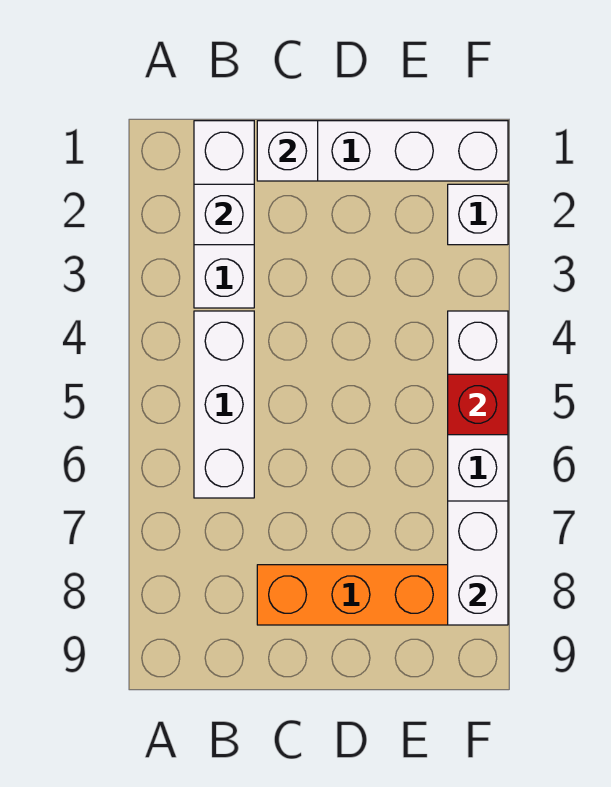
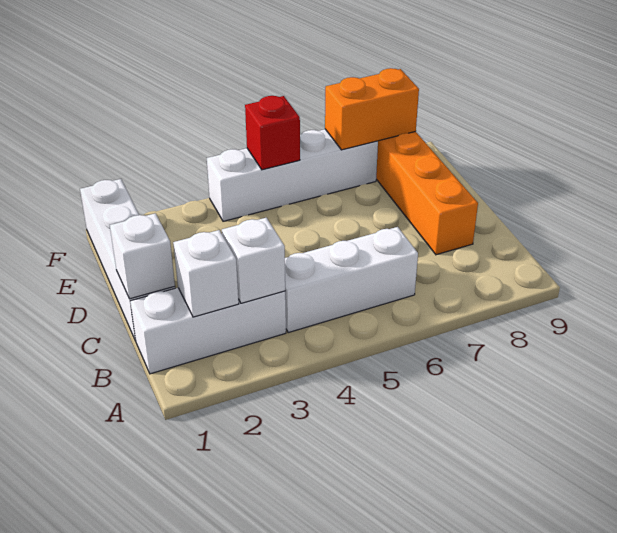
white brick F2 level 1 -> white brick B3 level 2
white brick F7:F8 level 2 -> orange brick F7:F8 level 2

